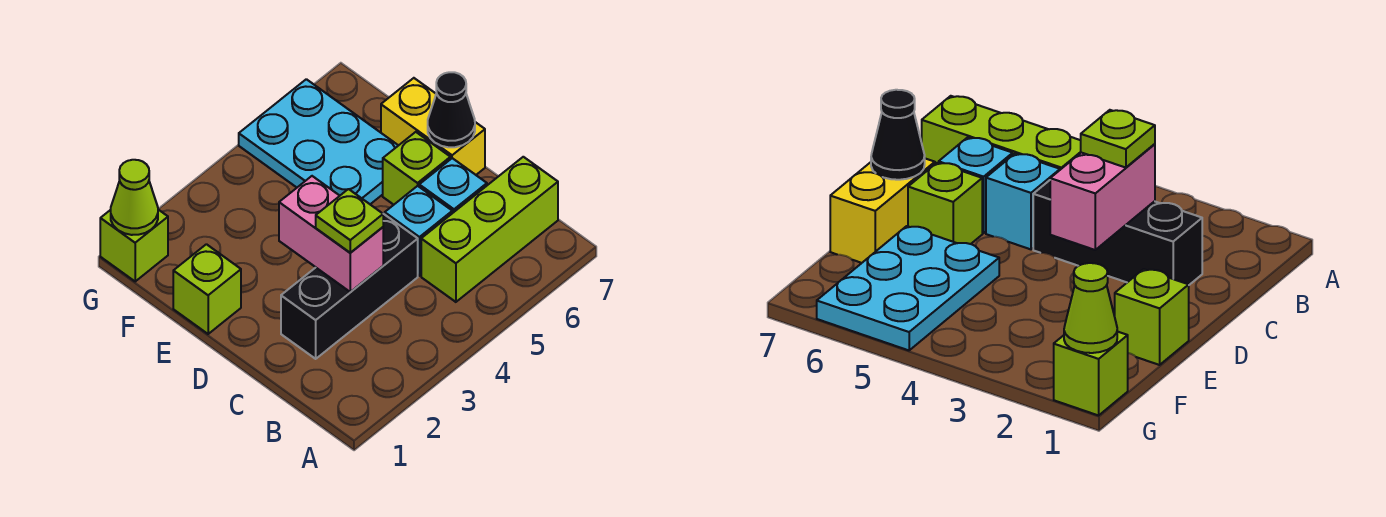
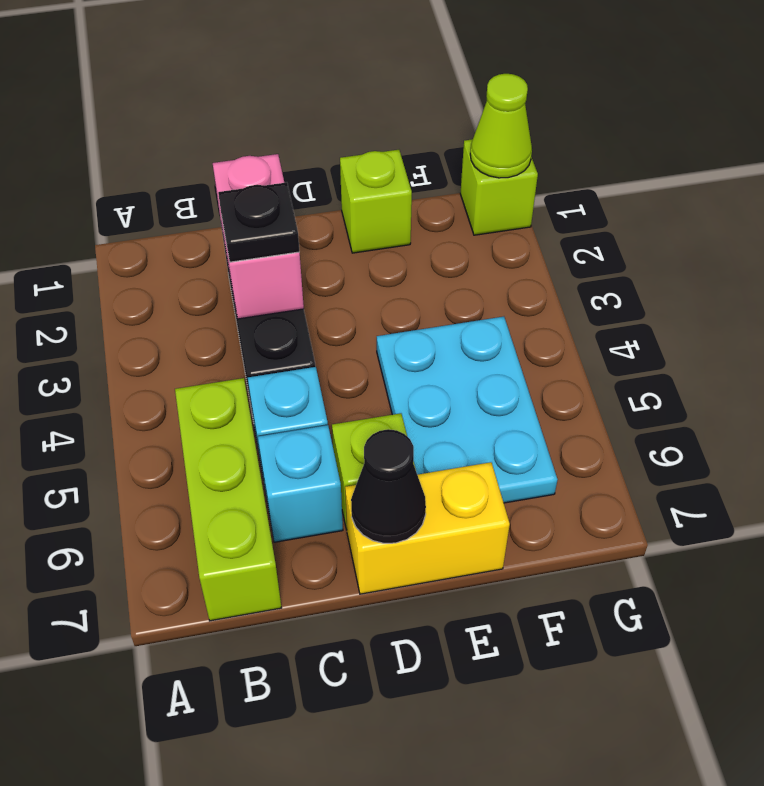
pink brick C3:D3 level 2 -> pink brick C2:C3 level 2
lime plate C3 level 3 -> black plate C3 level 3
cyan plate E5:G6 level 1 -> cyan plate E4:F6 level 1

